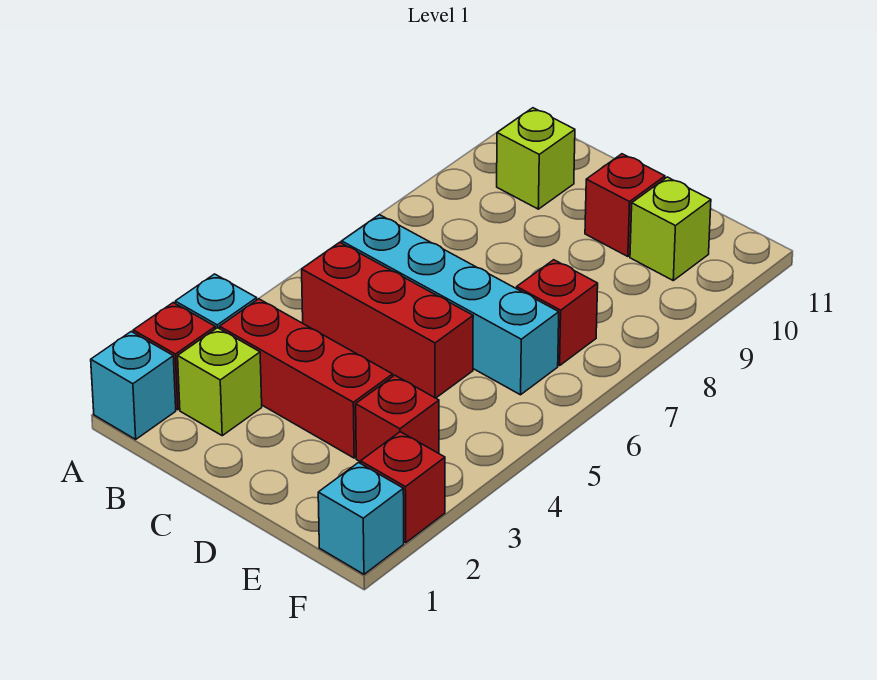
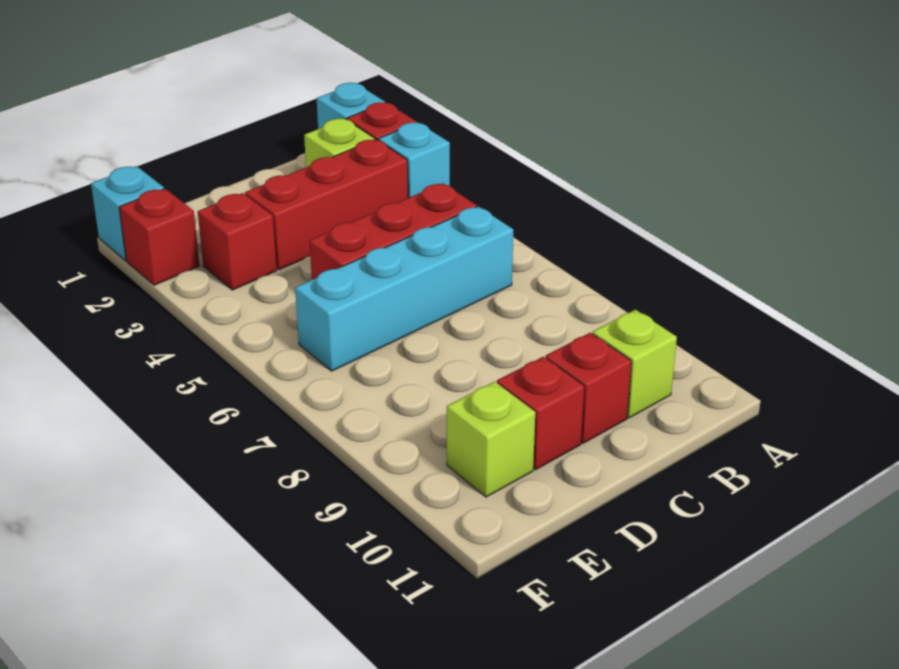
red brick E7 level 1 -> red brick C10 level 1

